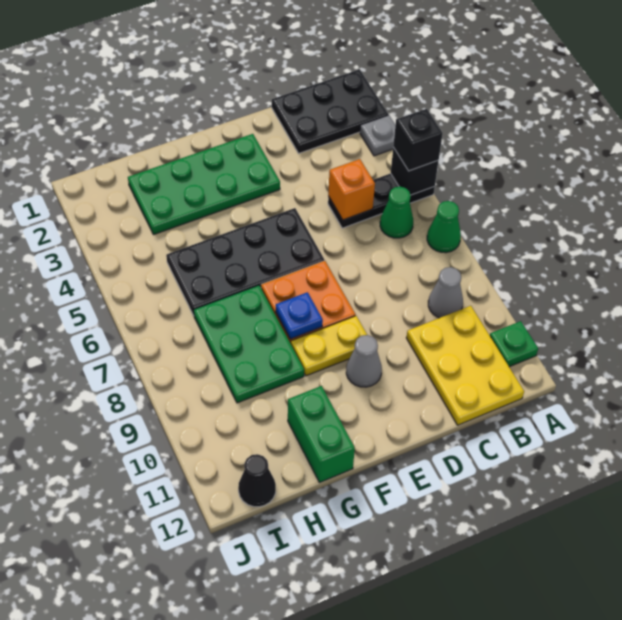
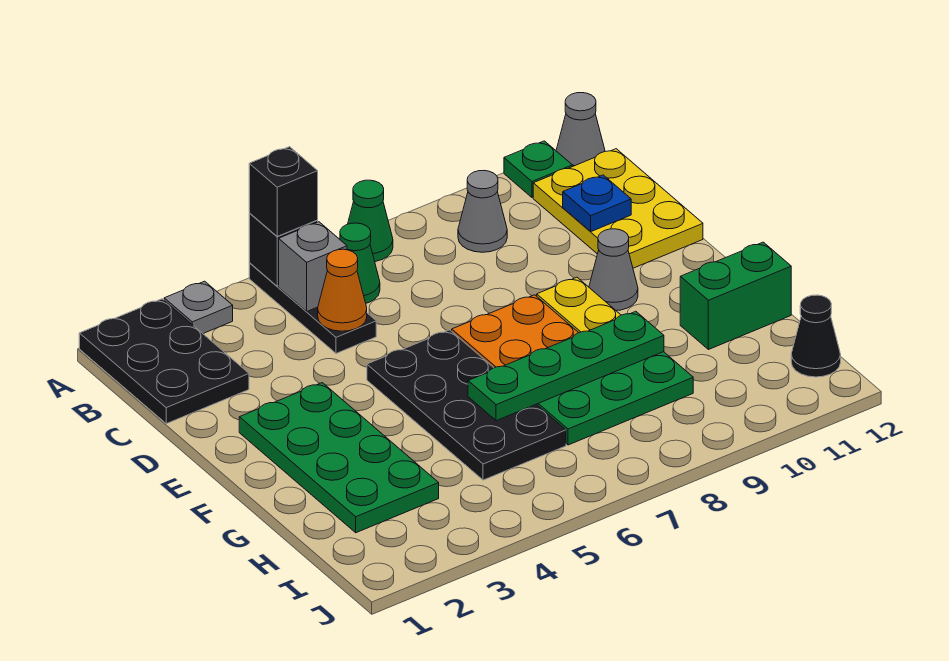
none -> grey cone A12 level 1
none -> grey brick B5 level 2
yellow plate B10:C12 level 1 -> yellow plate B11:D12 level 1
orange brick C5 level 2 -> orange cone C5 level 2
blue plate F8 level 2 -> blue plate C11 level 2
none -> green plate G6:G9 level 2

